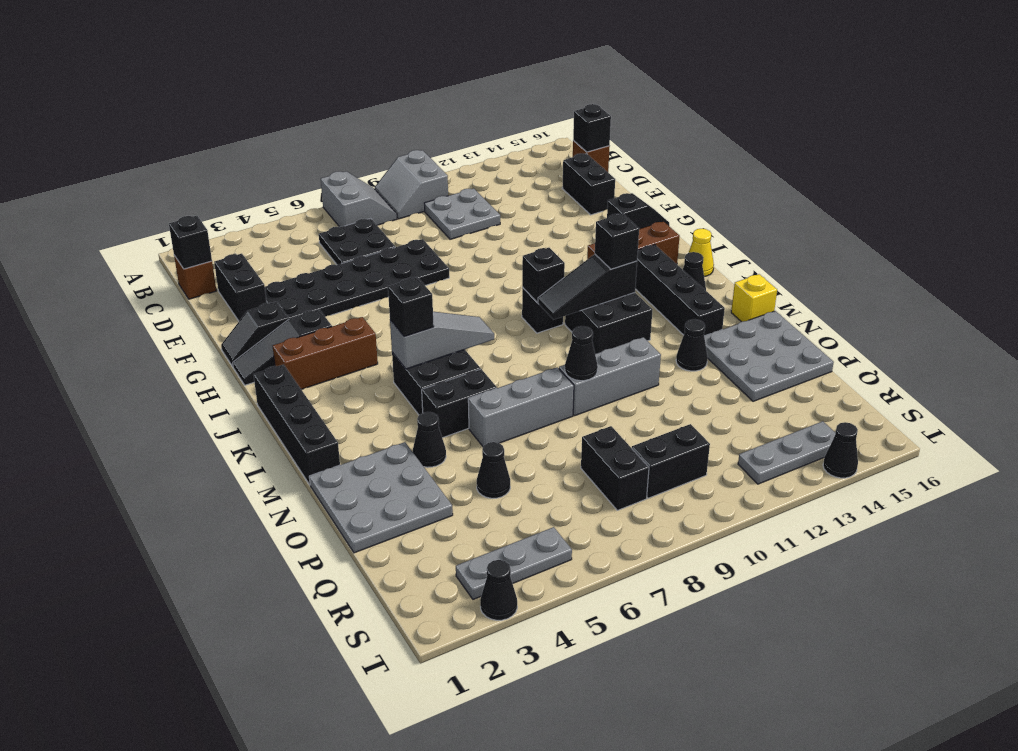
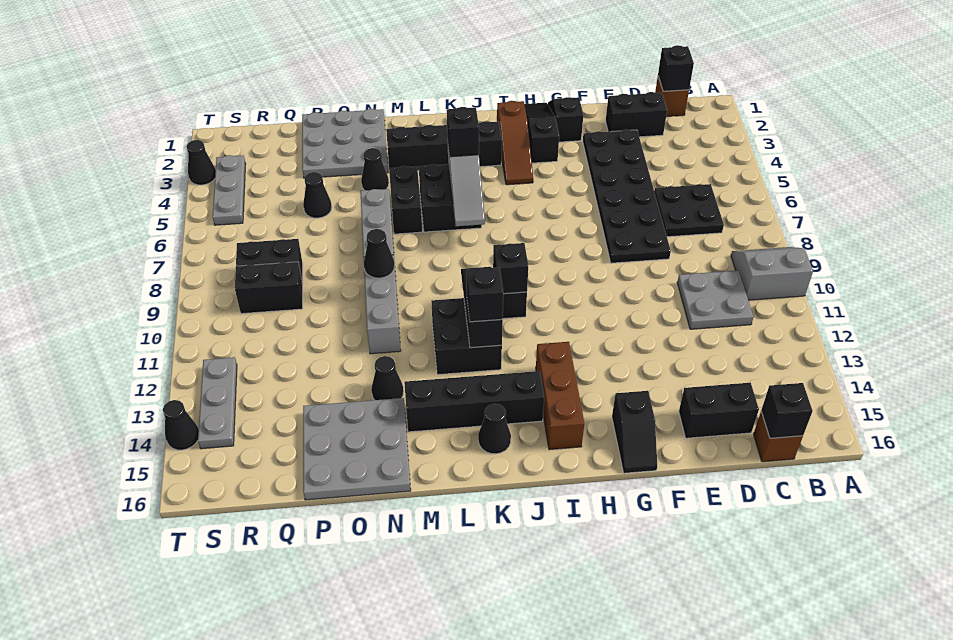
grey slope A7:B8 level 1 top 7 -> none
brown brick I2:I4 level 1 -> brown slope I2:I4 level 1 top 2
black brick J1:M1 level 1 -> black brick J3:M3 level 1
yellow cone J16 level 1 -> none
yellow brick M16 level 1 -> none
black brick R9:R10 level 1 -> black brick Q9:R9 level 1

